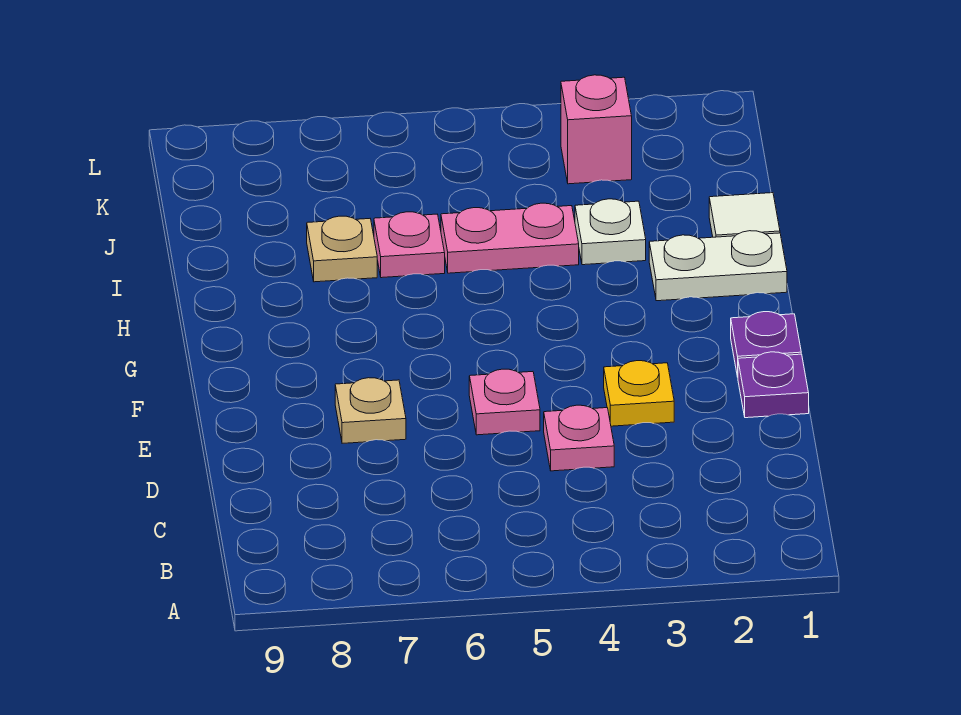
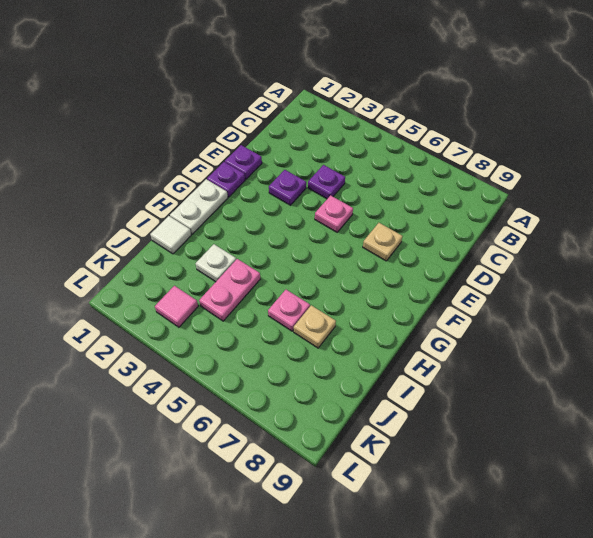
pink plate D4 level 1 -> purple plate D4 level 1
yellow plate E3 level 1 -> purple plate E3 level 1
white plate H1:H2 level 1 -> white plate G1:H1 level 1
pink plate I4:I5 level 1 -> pink plate I4:J4 level 1
pink brick K3 level 1 -> pink tile K3 level 1

